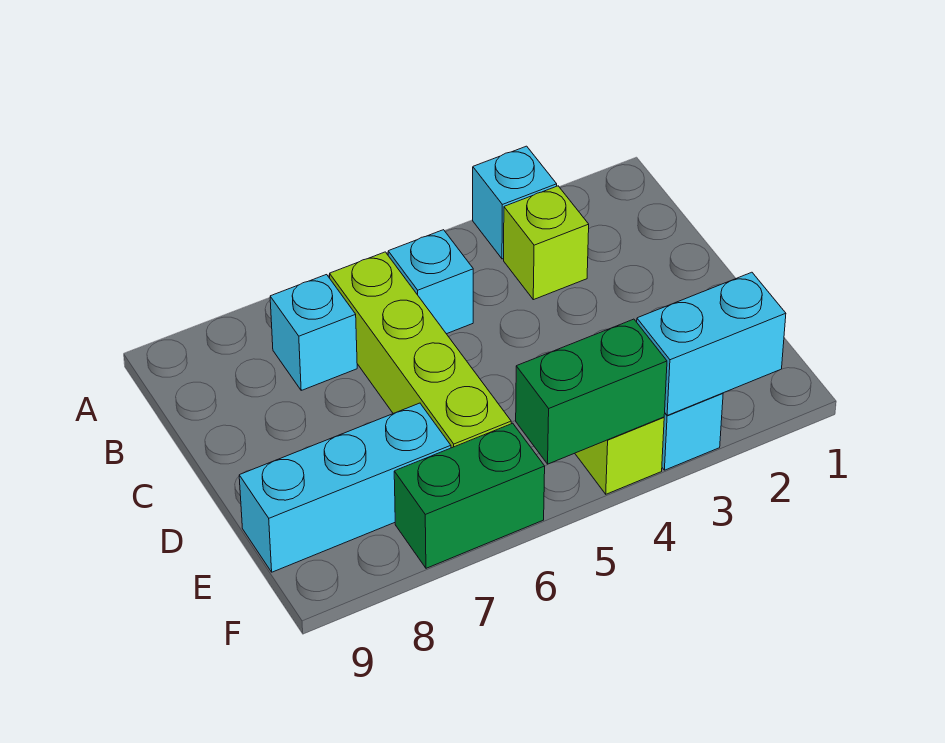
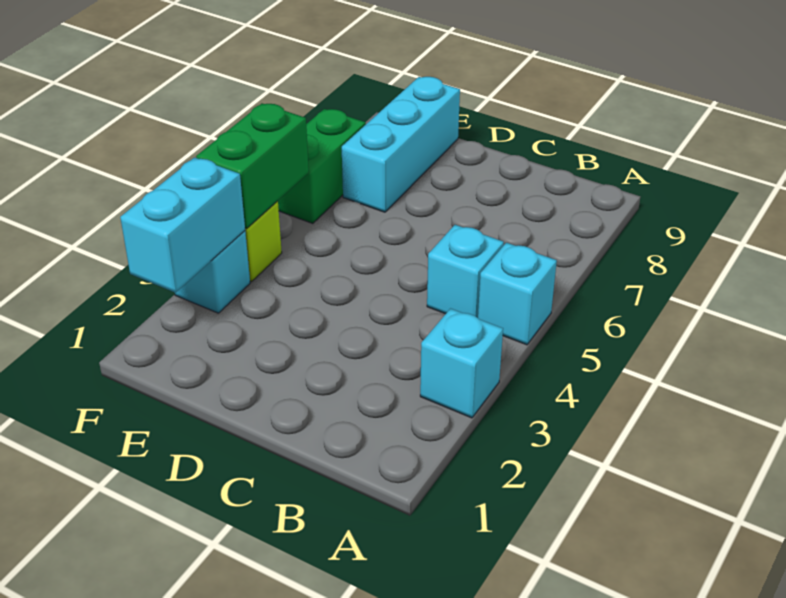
lime brick B3 level 1 -> none
lime brick B6:E6 level 1 -> none
cyan brick B7 level 1 -> cyan brick A5 level 1

